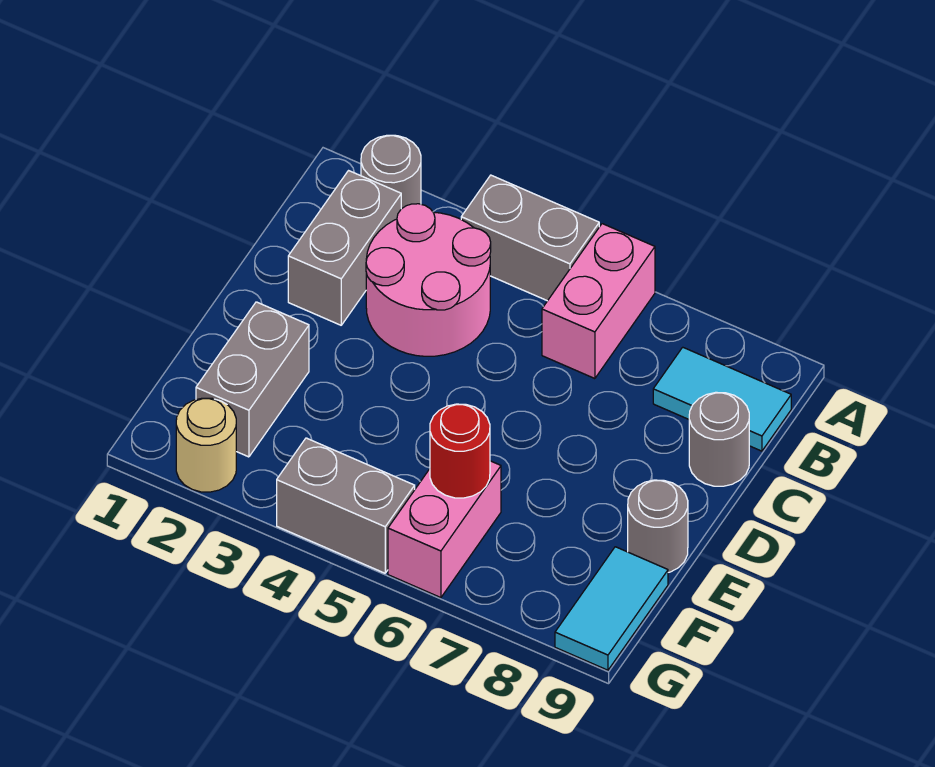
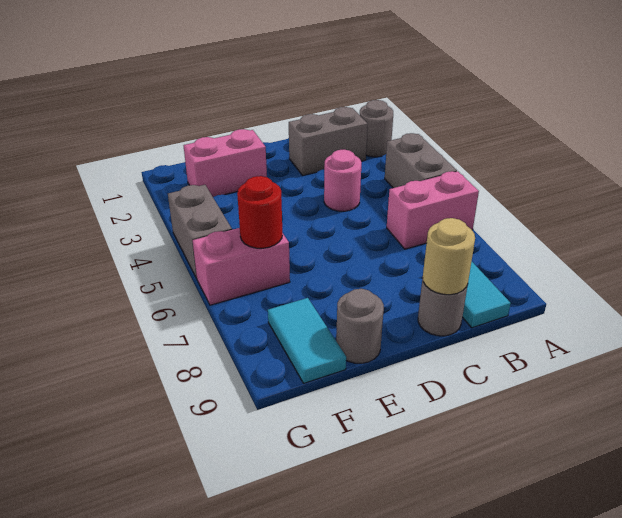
pink round brick B3:C4 level 1 -> pink round brick C4 level 1
grey brick E2:F2 level 1 -> pink brick E2:F2 level 1
cyan tile F9:G9 level 1 -> cyan tile F8:F9 level 1
tan round brick G2 level 1 -> tan round brick C9 level 2

